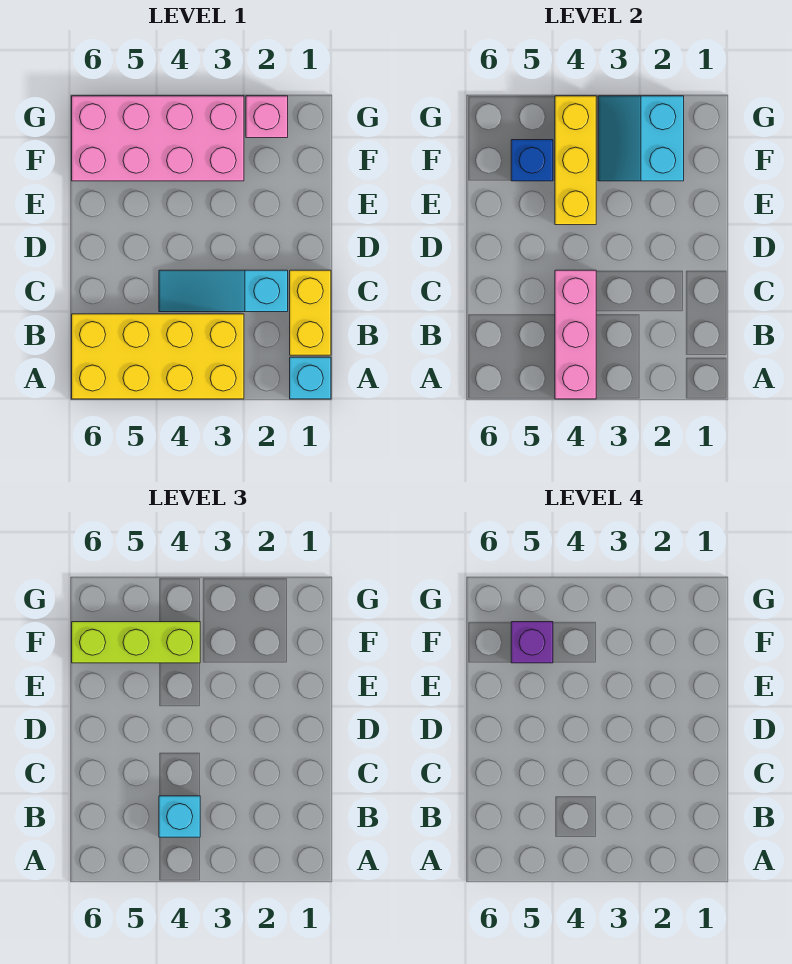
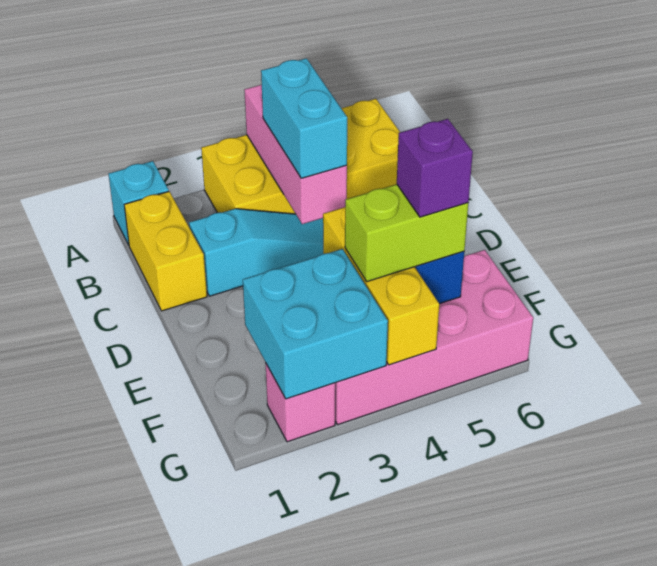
cyan brick B4 level 3 -> cyan brick B4:C4 level 3
cyan slope F2:G3 level 2 top 2 -> cyan brick F2:G3 level 2
lime brick F4:F6 level 3 -> lime brick F4:F5 level 3

